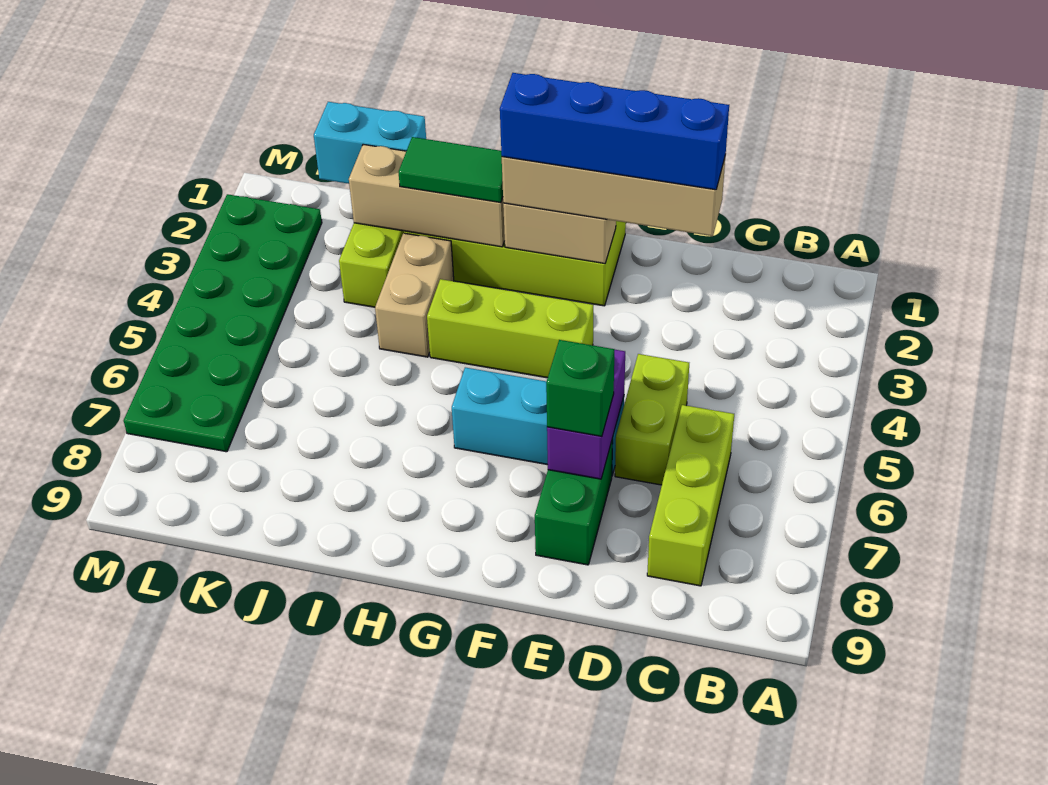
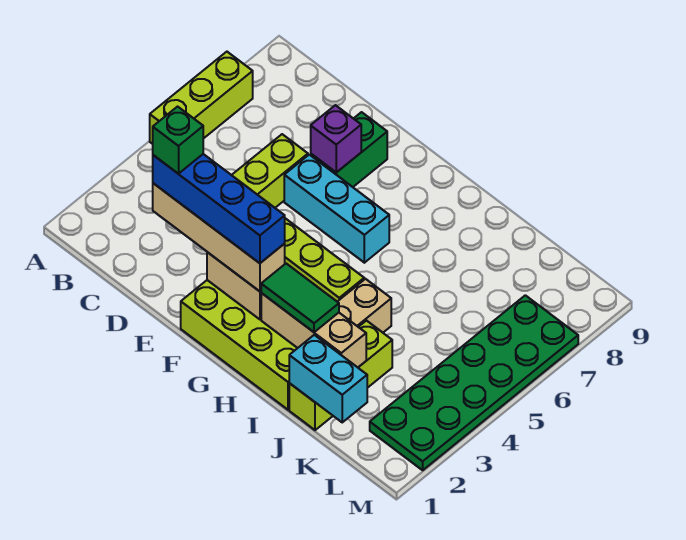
lime brick C6:C8 level 1 -> lime brick A5:A7 level 1
purple brick E6:E7 level 2 -> purple brick E7 level 2
green brick E7 level 3 -> green brick D2 level 5

